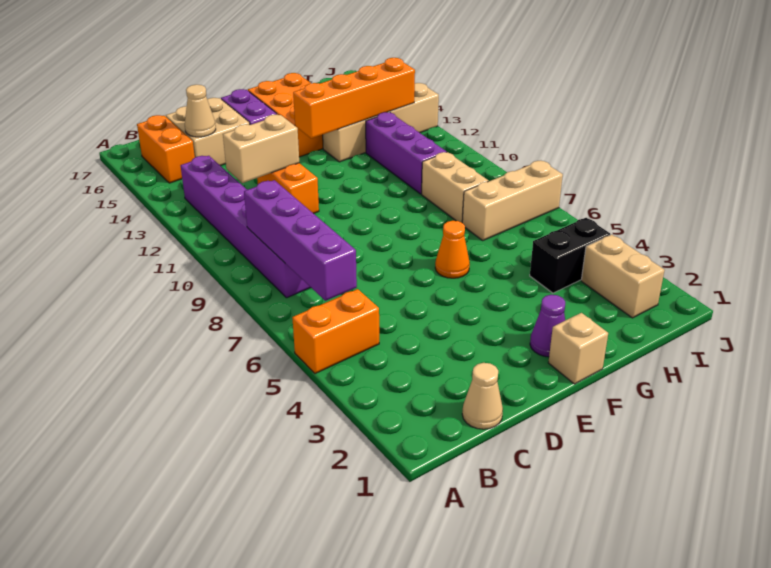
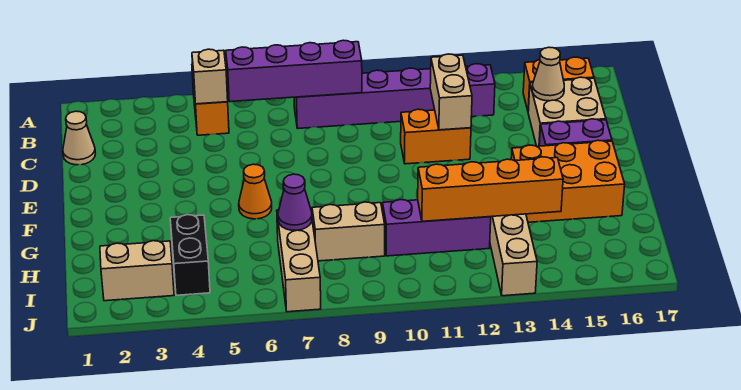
tan brick F1 level 1 -> tan brick B5 level 2
purple cone F2 level 1 -> purple cone H7 level 2
orange brick F13:I13 level 2 -> orange brick H11:H14 level 2

